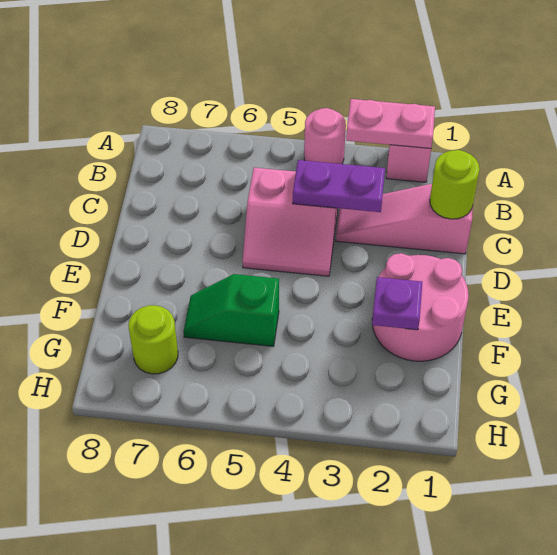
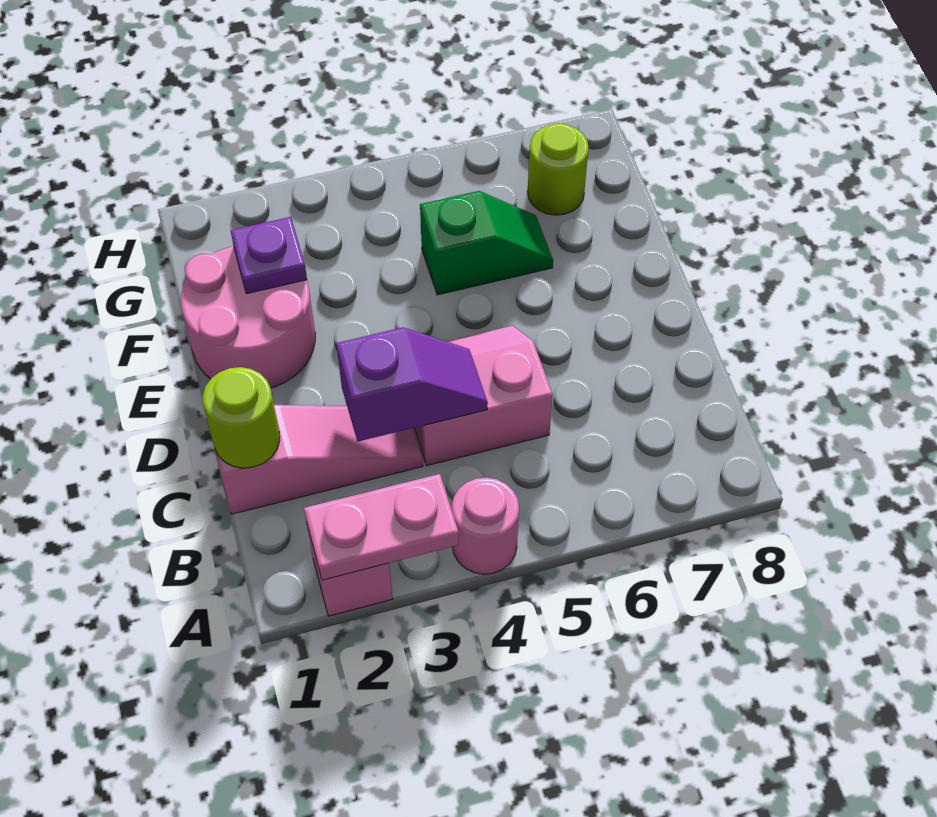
purple plate C3:C4 level 2 -> purple slope C3:C4 level 2 top 3

